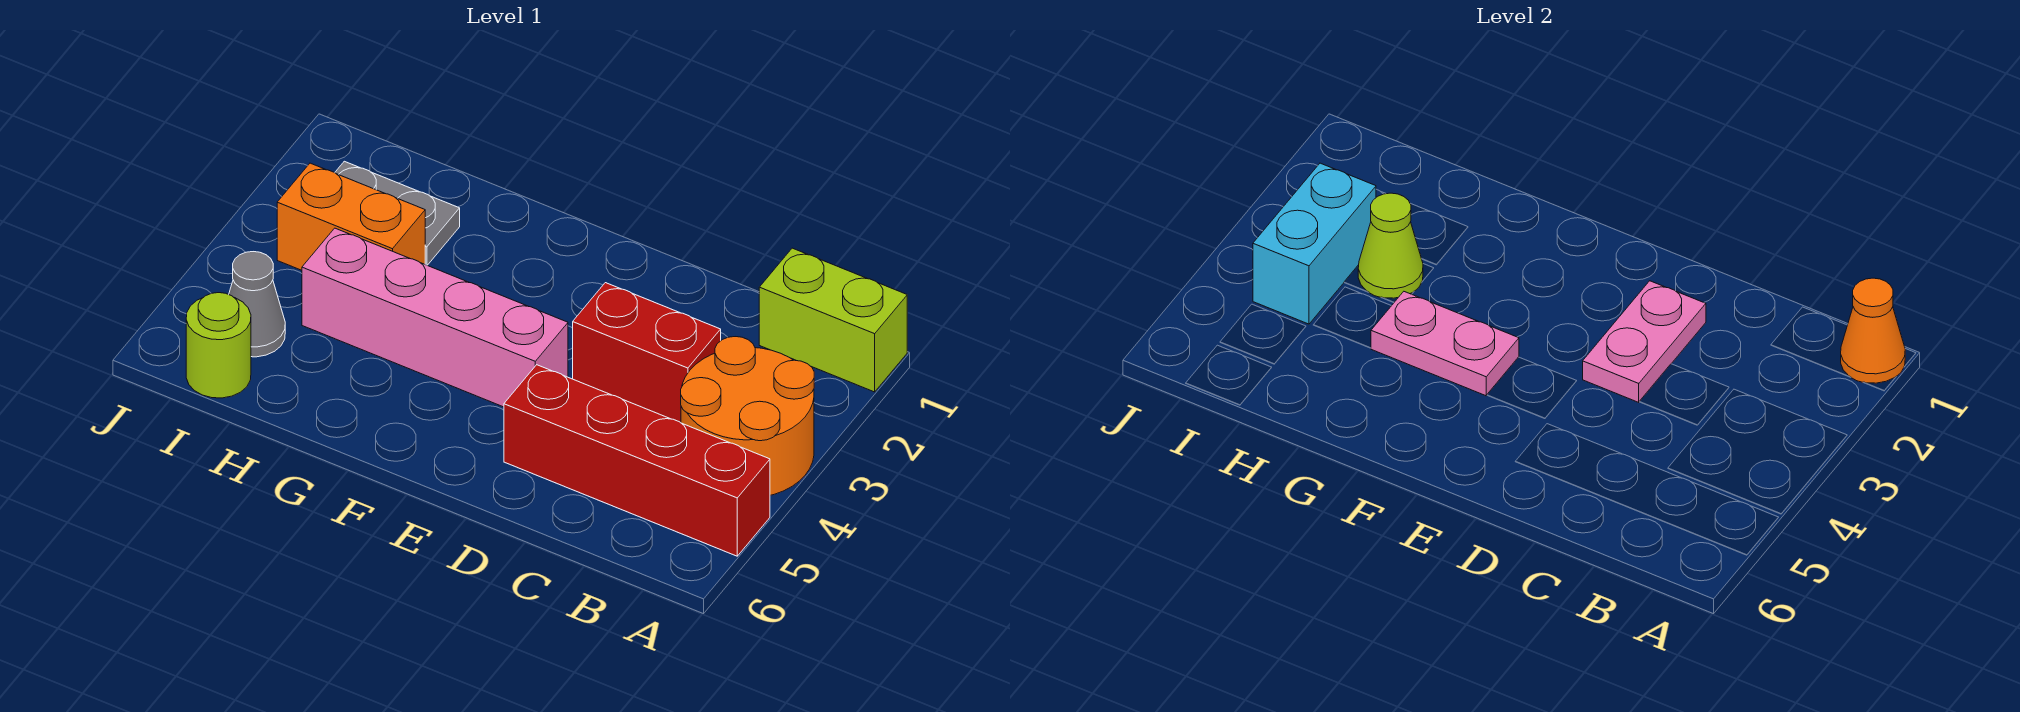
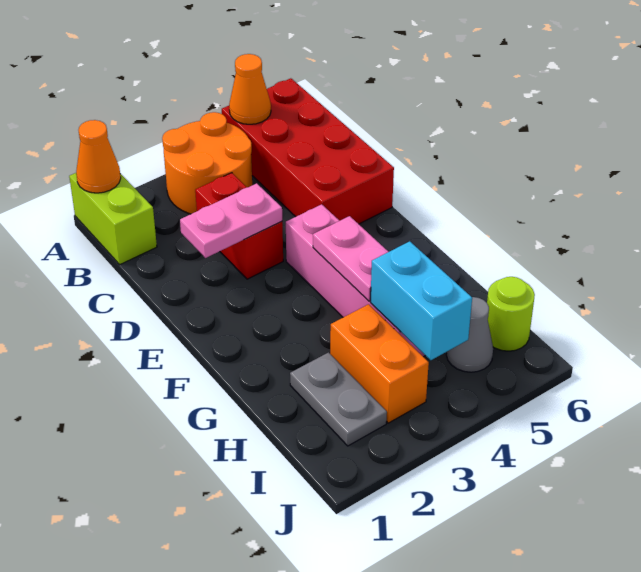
red brick A5:D5 level 1 -> red brick A5:D6 level 1
none -> orange cone A5 level 2
lime cone H3 level 2 -> none
cyan brick I3:I4 level 2 -> cyan brick H4:I4 level 2

